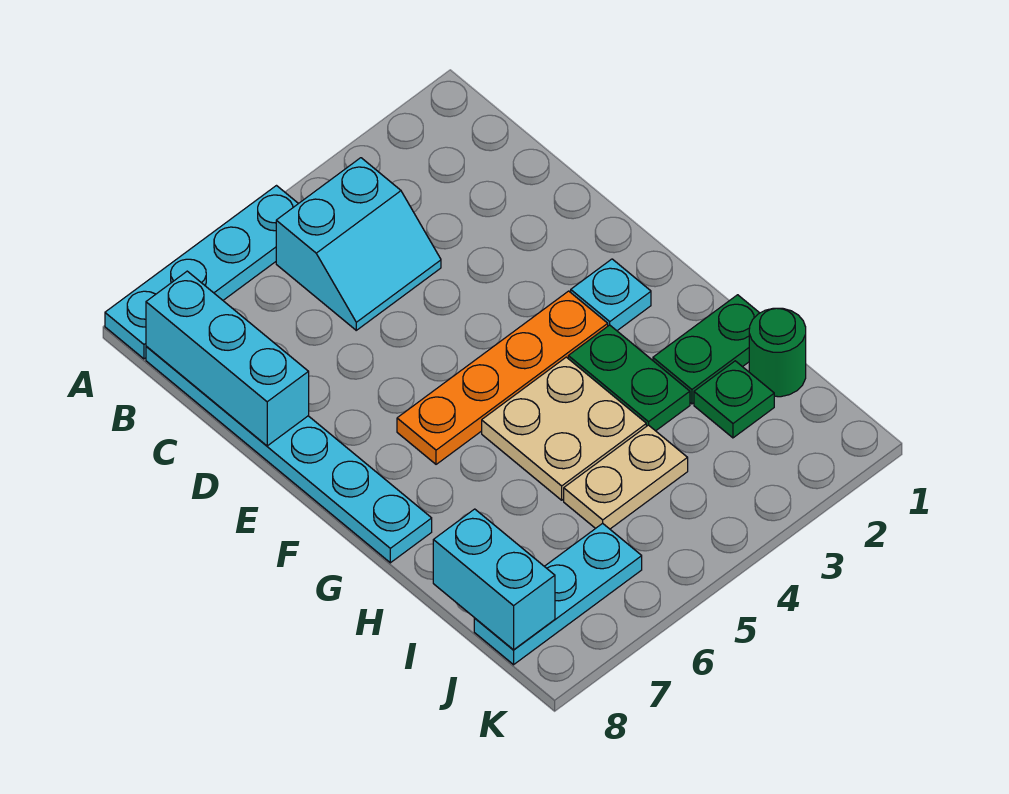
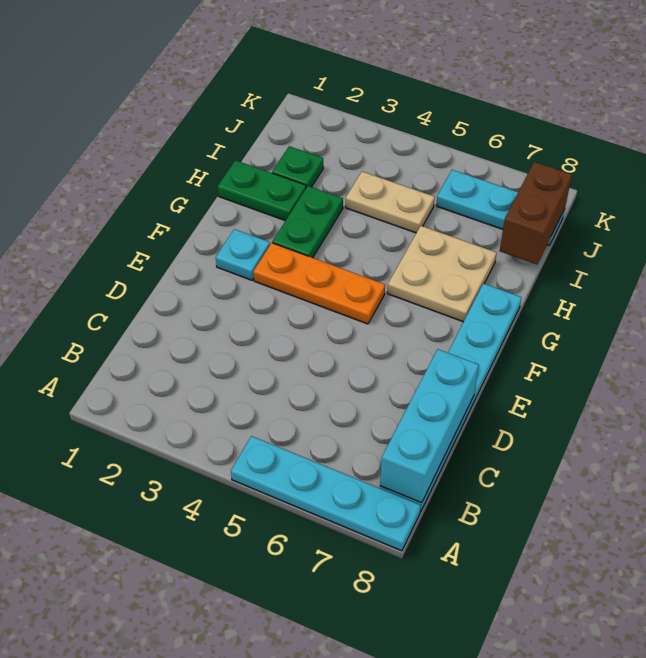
cyan slope B4:C5 level 1 top B -> none
orange plate F3:F6 level 1 -> orange plate F3:F5 level 1
tan plate G4:H5 level 1 -> tan plate G6:H7 level 1
green round brick I1 level 1 -> none
cyan brick I8:J8 level 2 -> brown brick I8:J8 level 2

